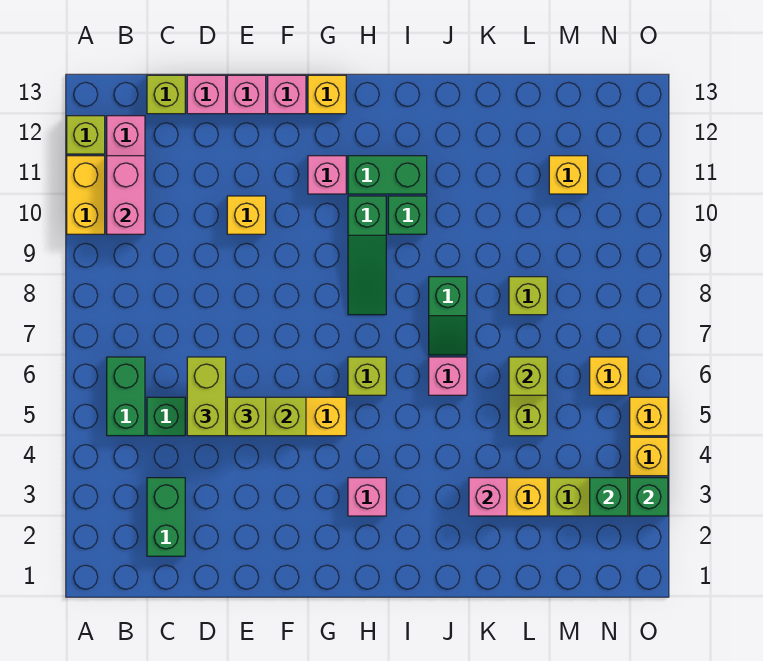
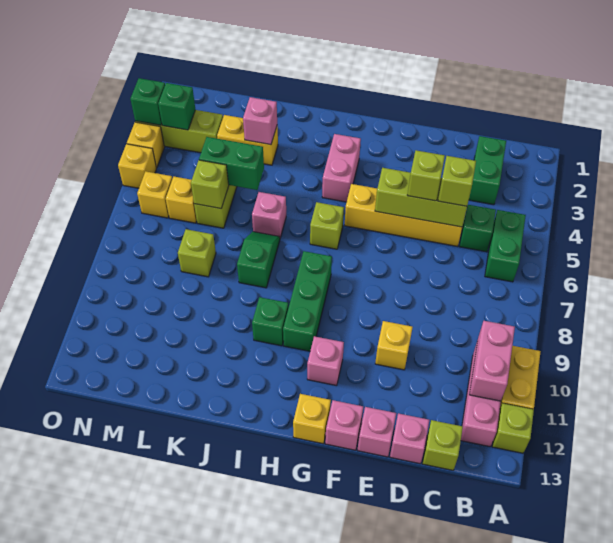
lime brick D5:D6 level 3 -> lime brick D5 level 3
pink brick H3 level 1 -> pink brick H3:H4 level 1
green slope H8:H10 level 1 top 10 -> green brick H8:H10 level 1
green brick H11:I11 level 1 -> green brick K5:L5 level 2
yellow brick M11 level 1 -> yellow brick M6 level 1

